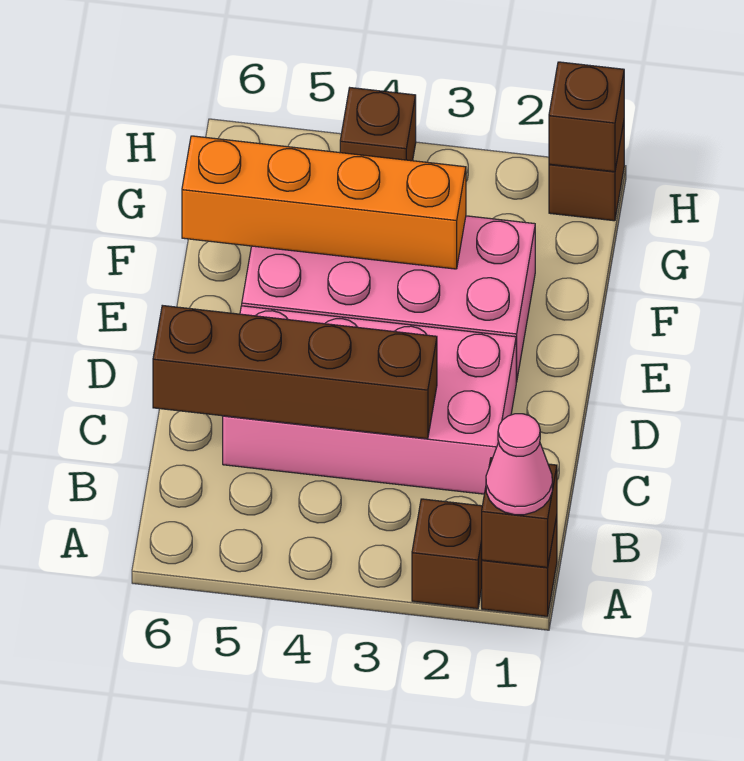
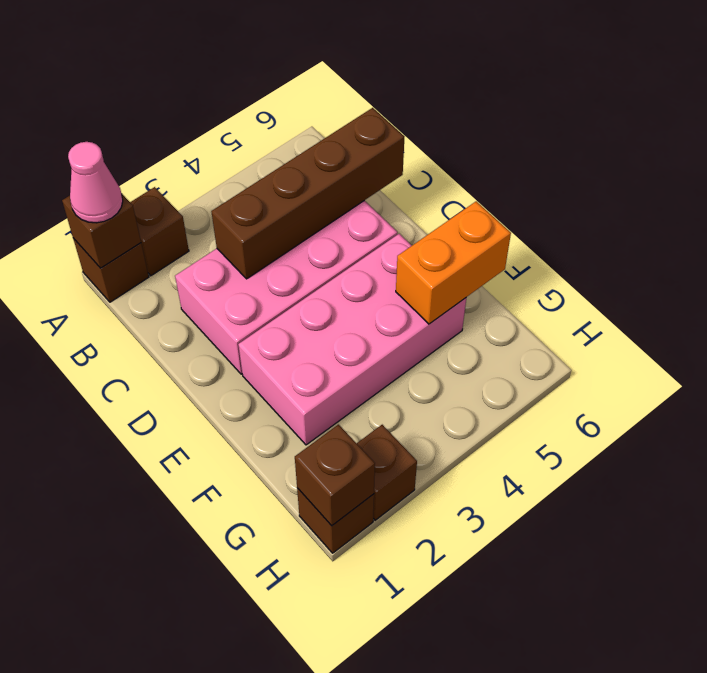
orange brick F3:F6 level 2 -> orange brick F5:F6 level 2
brown brick H4 level 1 -> brown brick H2 level 1

